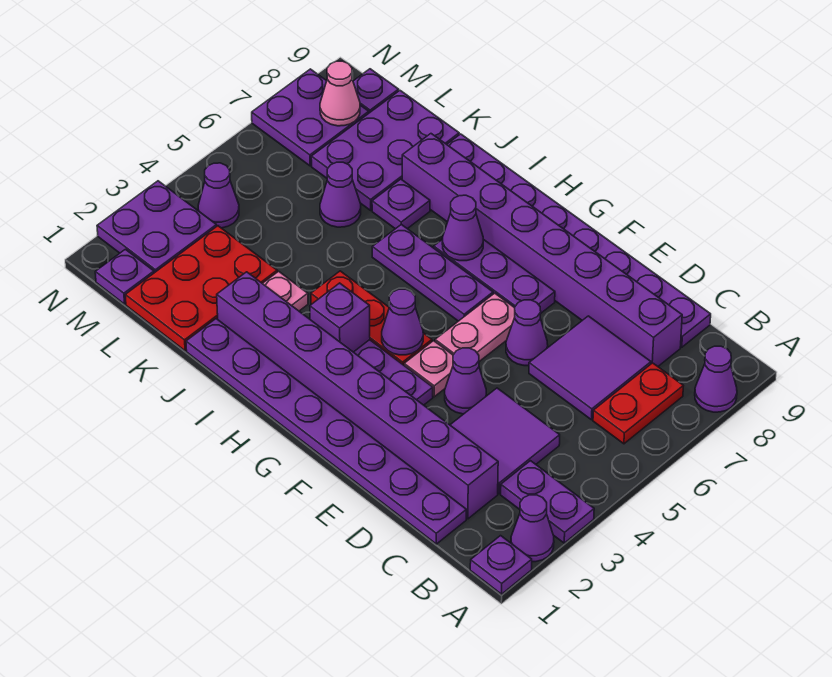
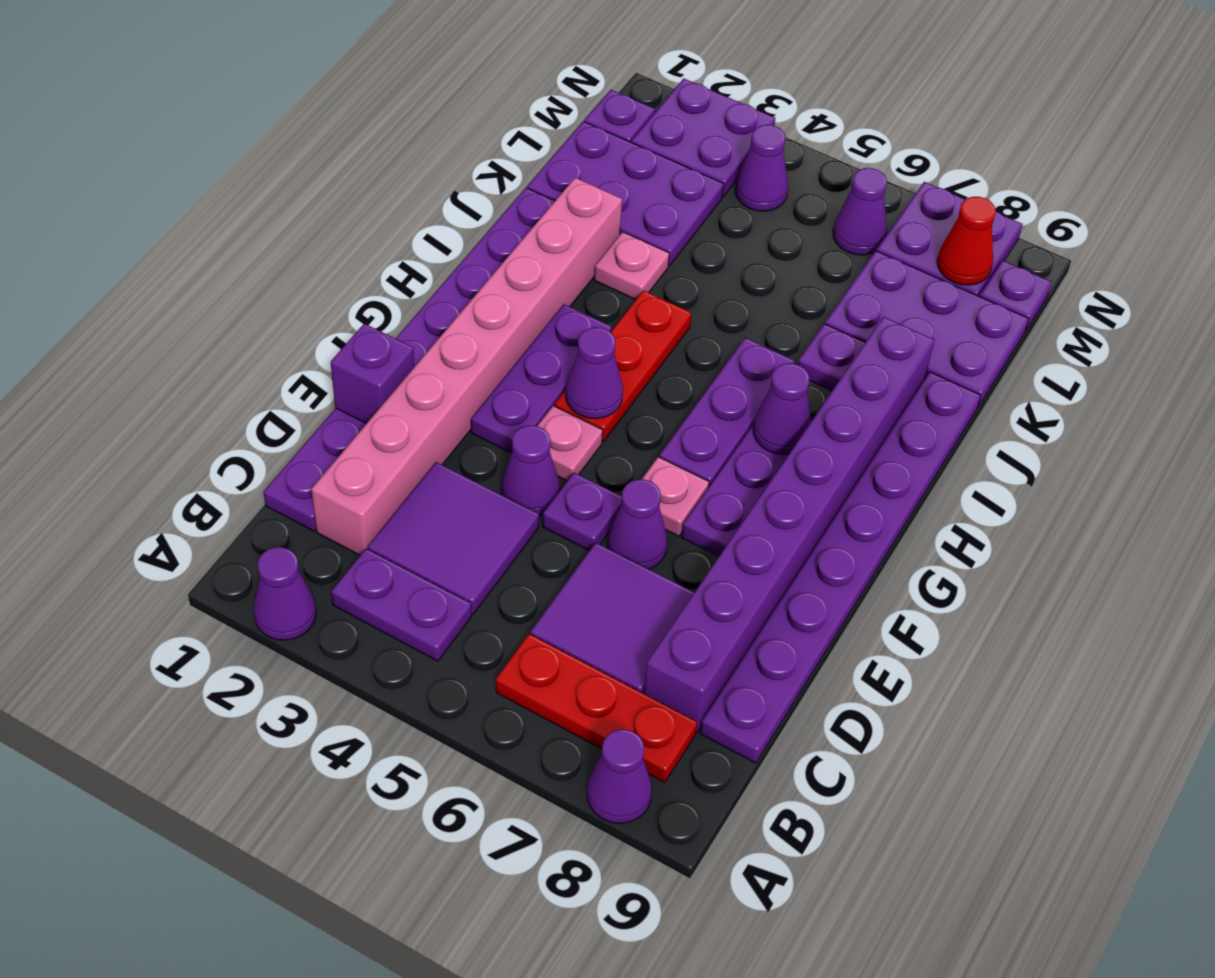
purple plate A1 level 1 -> purple plate E5 level 1
purple plate A3:B3 level 1 -> purple plate B3:B4 level 1
red plate B6:B7 level 1 -> red plate B6:B8 level 1
purple brick C2:J2 level 1 -> pink brick C2:J2 level 1
pink plate F5:F6 level 1 -> pink plate F6 level 1
purple brick H3 level 2 -> purple brick E1 level 2
red plate K1:L3 level 1 -> purple plate K1:L3 level 1
purple cone K6 level 1 -> purple cone M6 level 1
pink cone M8 level 2 -> red cone M8 level 2

